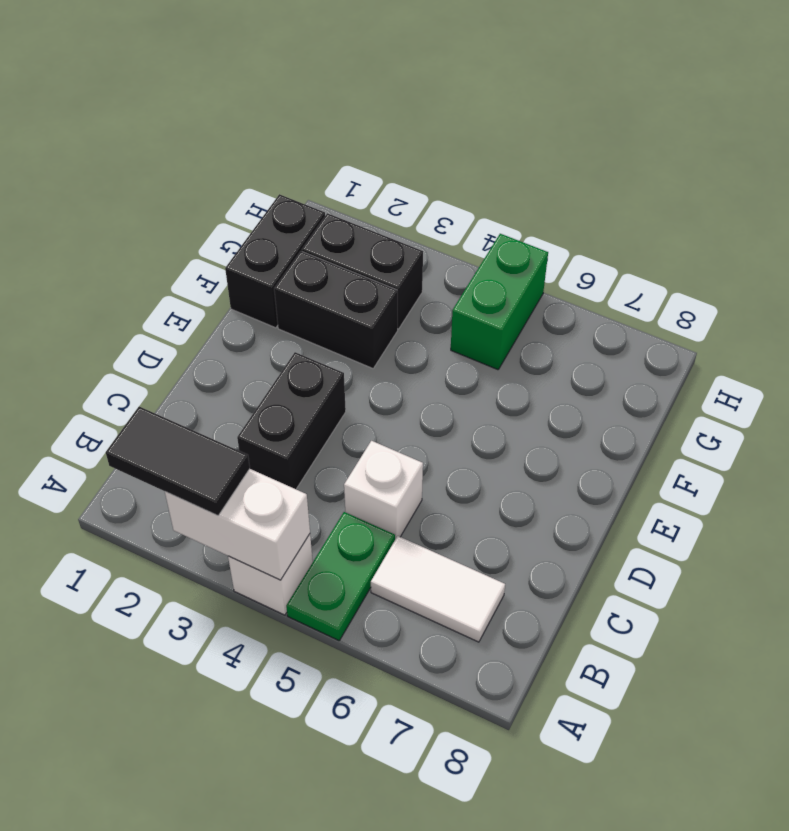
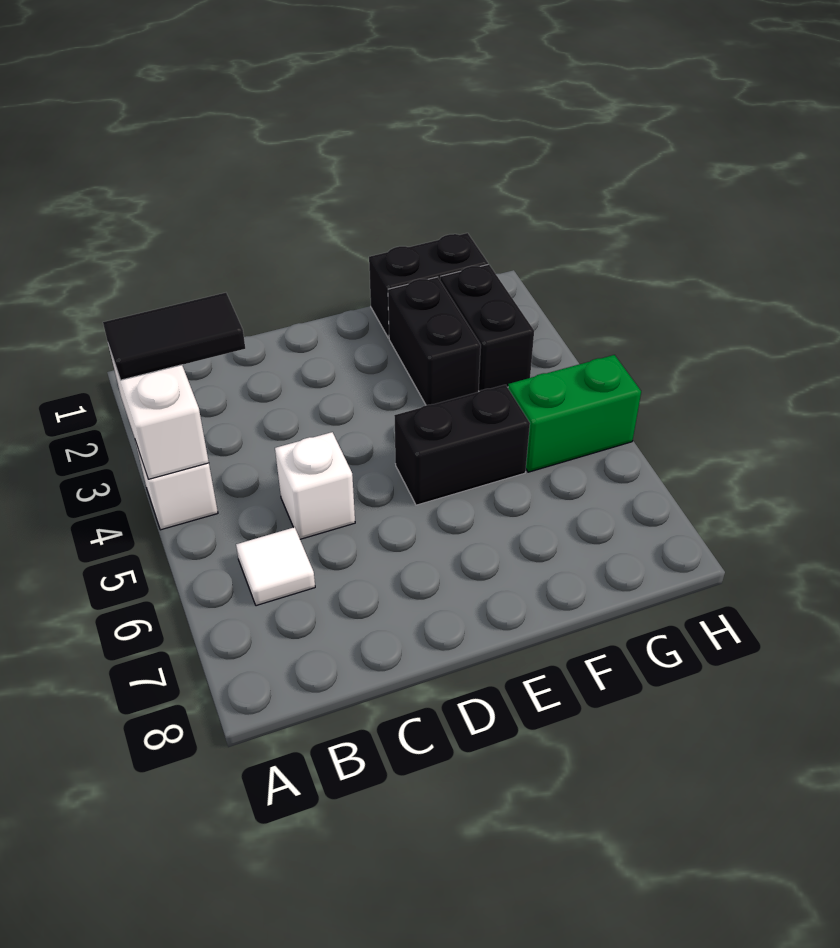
black tile A2:A3 level 3 -> black tile A3:B3 level 3
green plate A5:B5 level 1 -> none
white tile B6:B7 level 1 -> white tile B6 level 1
black brick C3:D3 level 1 -> black brick E5:F5 level 1

